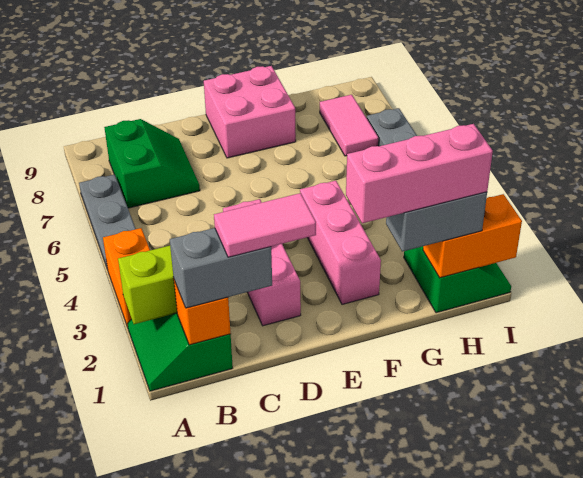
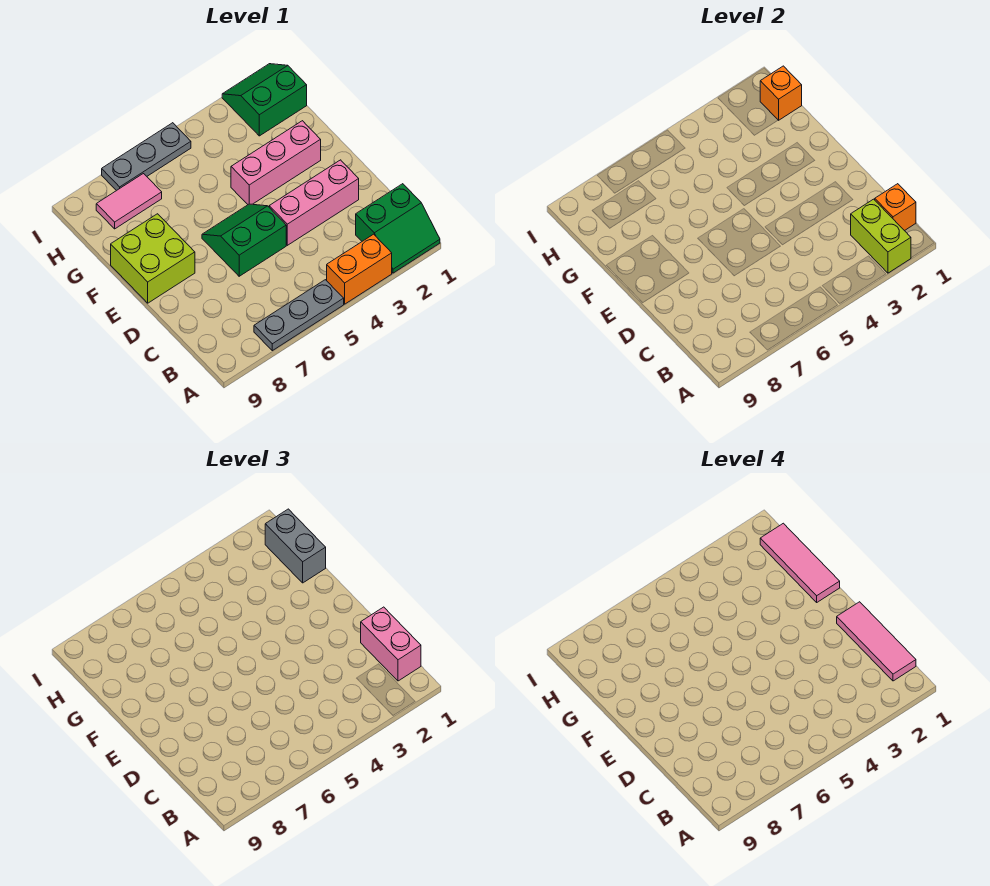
grey brick B1:C1 level 3 -> pink brick B1:C1 level 3
green slope B7:C8 level 1 top B -> green slope D5:E6 level 1 top D
pink tile C1:D1 level 4 -> pink tile B1:D1 level 4
pink brick E8:F9 level 1 -> lime brick E8:F9 level 1
pink brick F1:H1 level 4 -> pink tile F1:H1 level 4
orange brick H1:I1 level 2 -> orange brick H1 level 2

